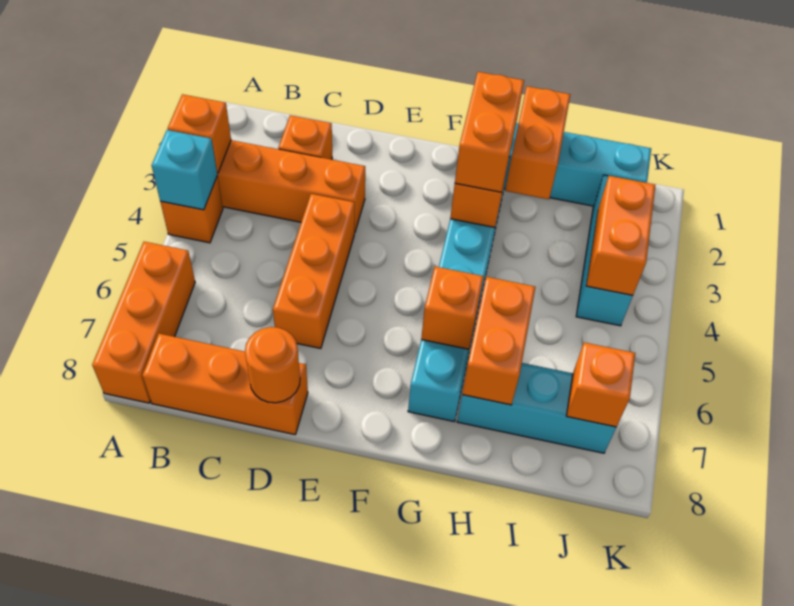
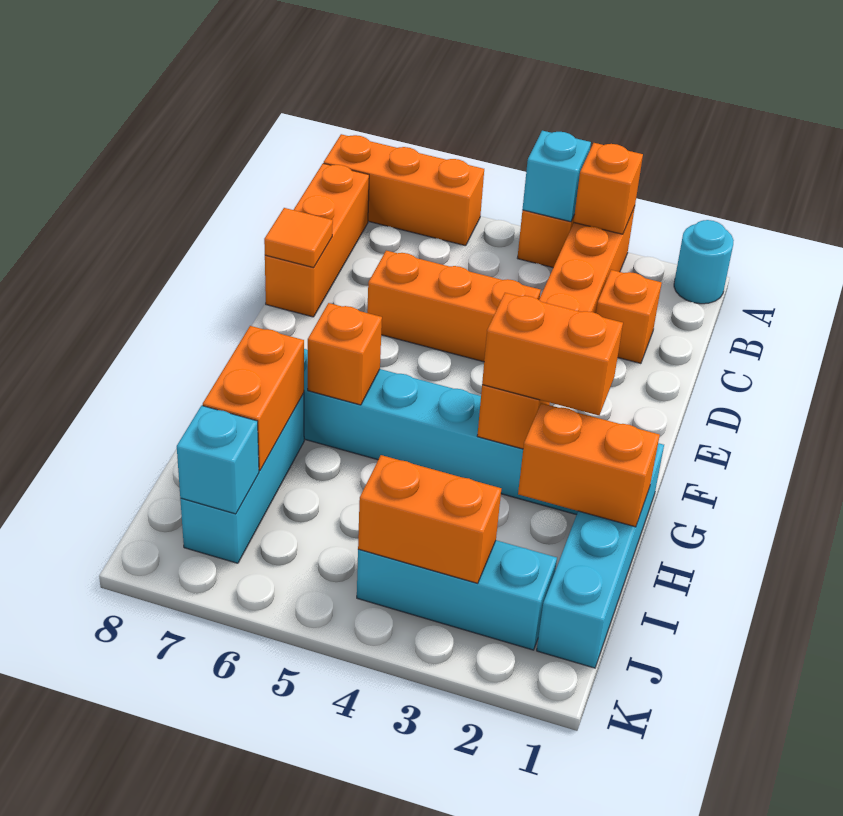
none -> cyan round brick A1 level 1
orange round brick D8 level 2 -> orange tile D8 level 2
orange brick H6:H7 level 2 -> orange brick H7:I7 level 2
orange brick J7 level 2 -> cyan brick J7 level 2

